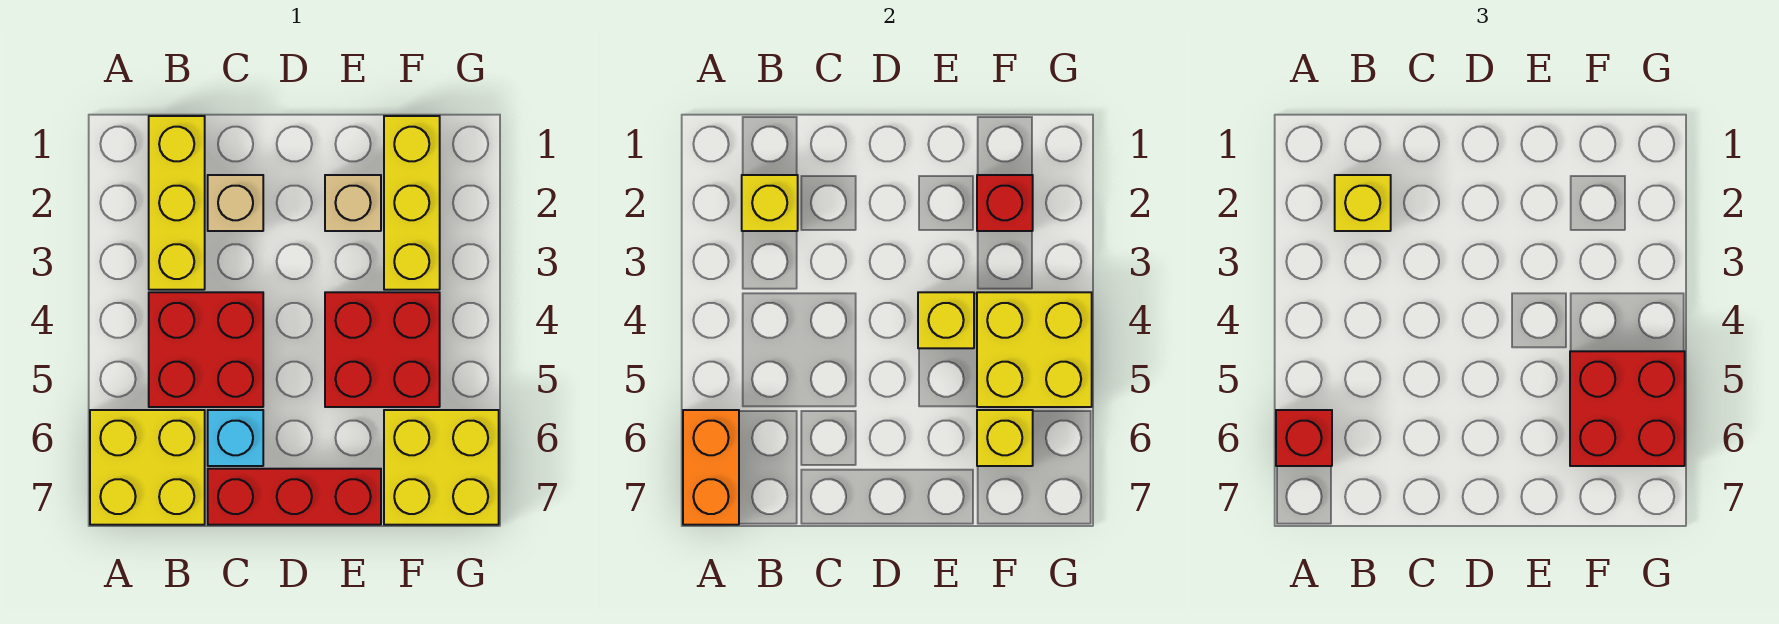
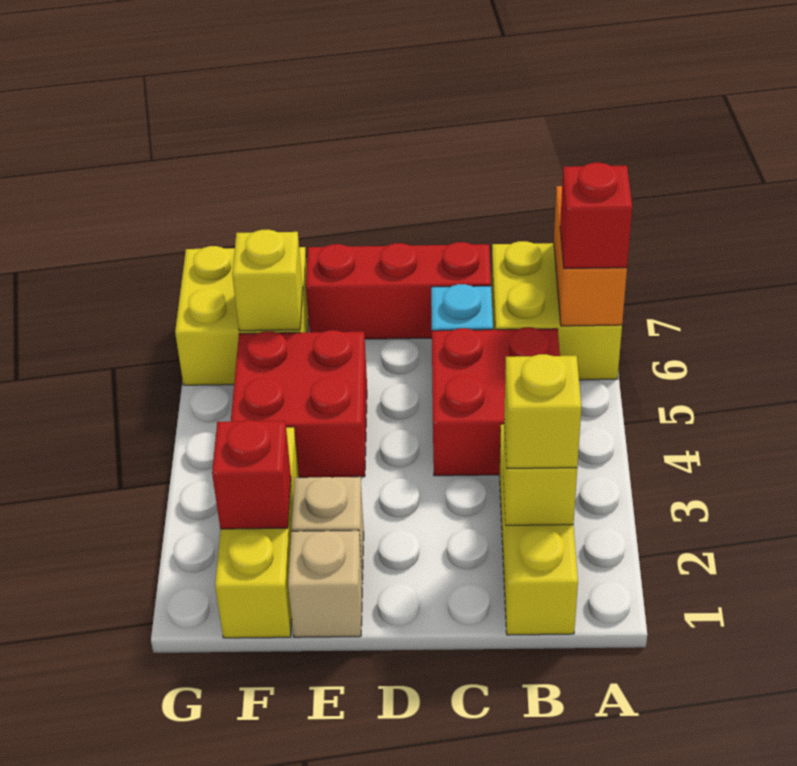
tan brick C2 level 1 -> tan brick E1 level 1
yellow brick E4 level 2 -> none
yellow brick F4:G5 level 2 -> none
red brick F5:G6 level 3 -> none

